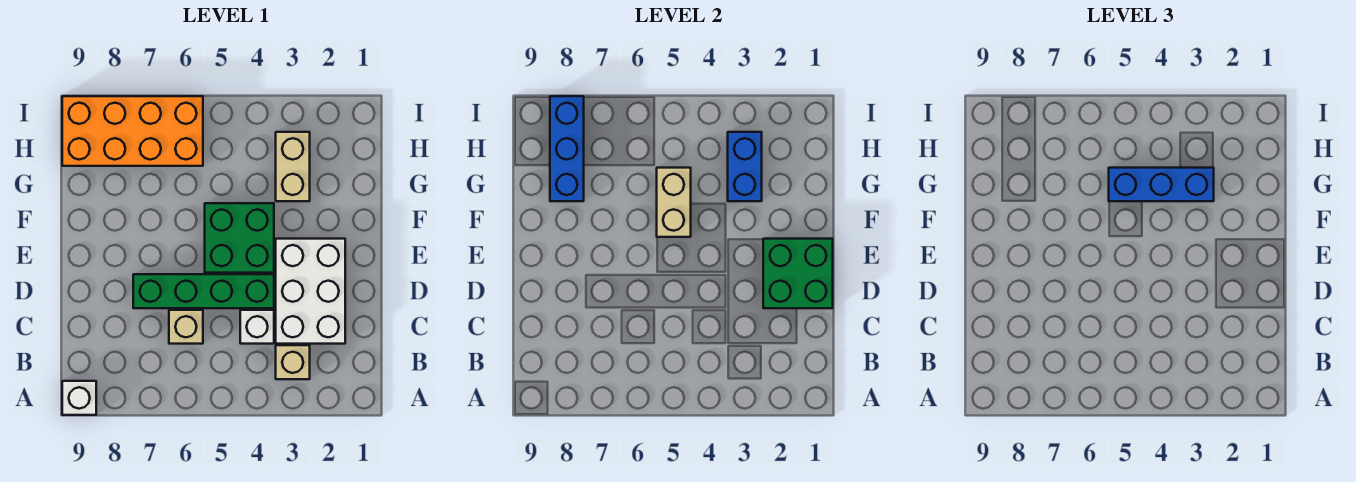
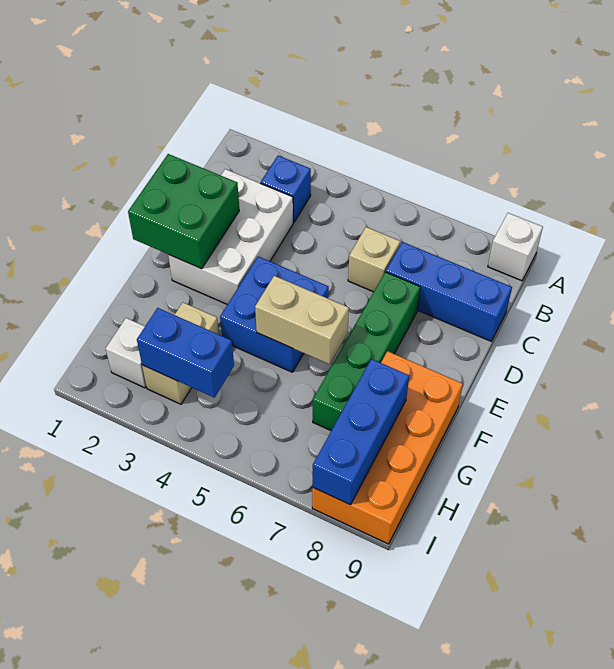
tan brick B3 level 1 -> blue brick B3 level 1
white brick C4 level 1 -> white brick H2 level 1
green brick D4:D7 level 1 -> green brick D7:G7 level 1
green brick E4:F5 level 1 -> blue brick E4:F5 level 1
tan brick F5:G5 level 2 -> tan brick F5:F6 level 2
blue brick G3:H3 level 2 -> blue brick H3:H4 level 2
blue brick G3:G5 level 3 -> blue brick C7:C9 level 1
orange brick H6:I9 level 1 -> orange brick F8:I9 level 1

